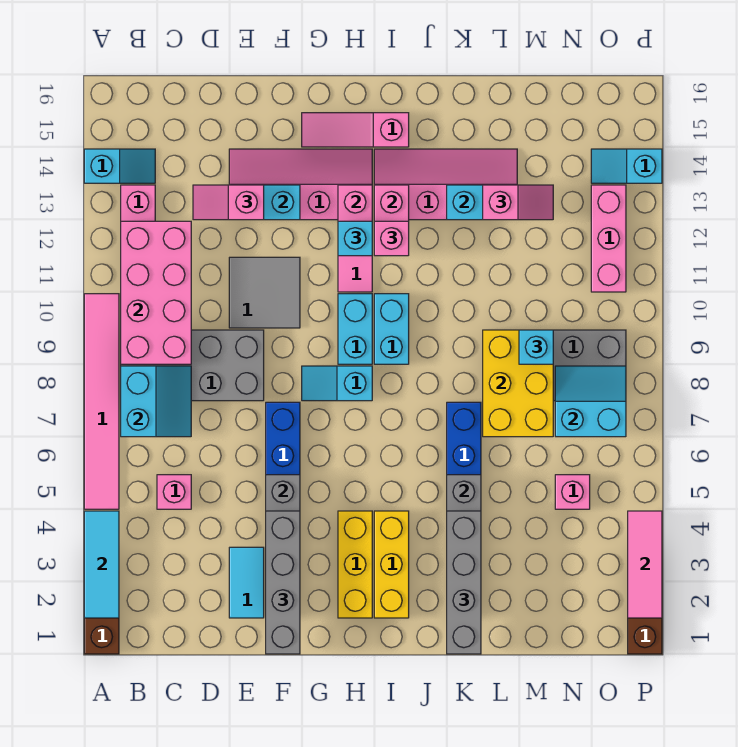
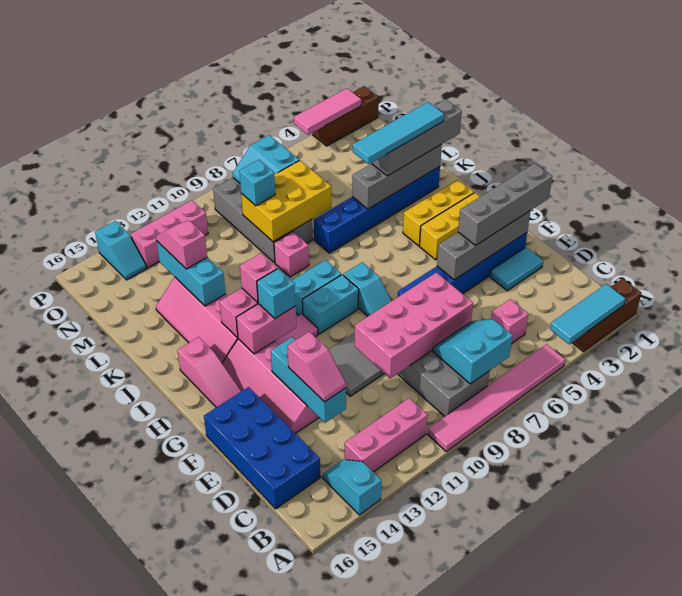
pink brick B9:C12 level 2 -> pink brick D7:E10 level 2
none -> blue brick C15:F16 level 1
none -> cyan tile K2:K5 level 4
pink brick N5 level 1 -> pink brick K9 level 1

